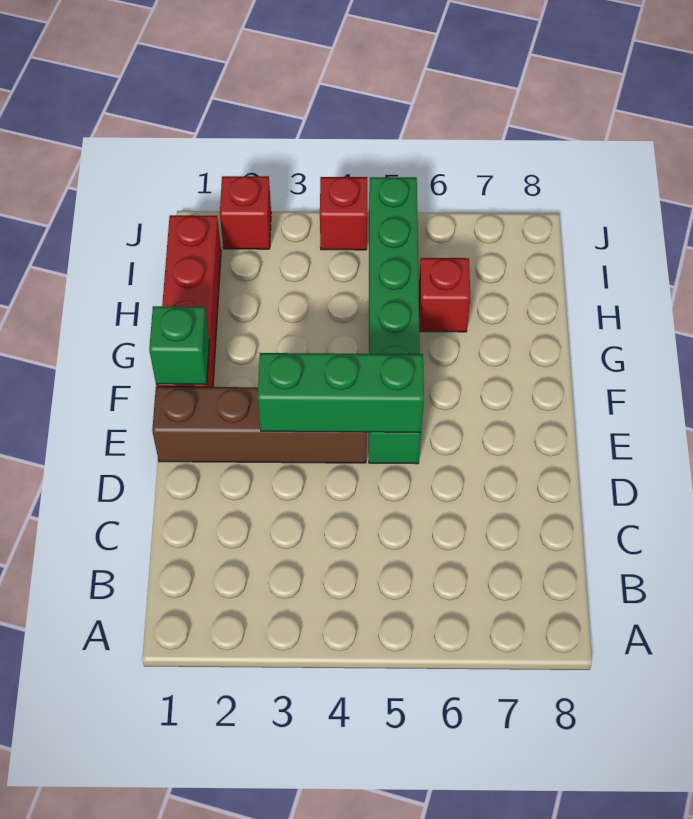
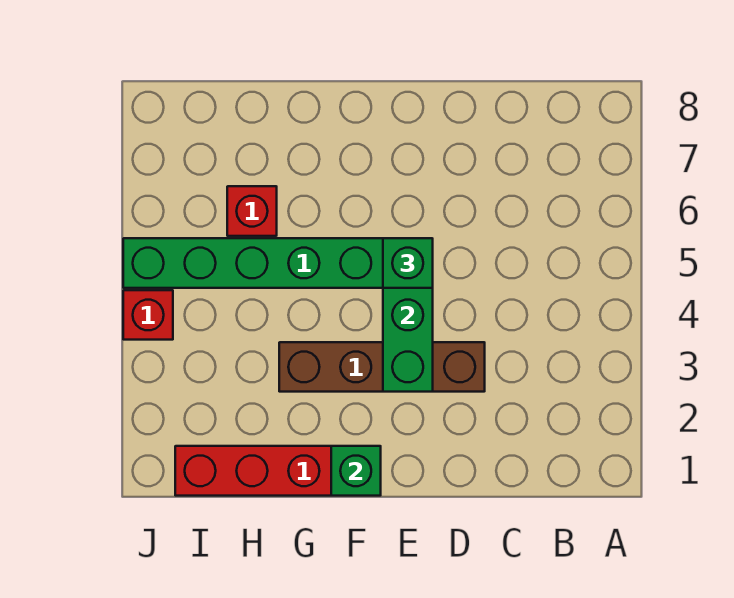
brown brick E1:E4 level 1 -> brown brick D3:G3 level 1
none -> green brick E5 level 3
red brick J2 level 1 -> none

